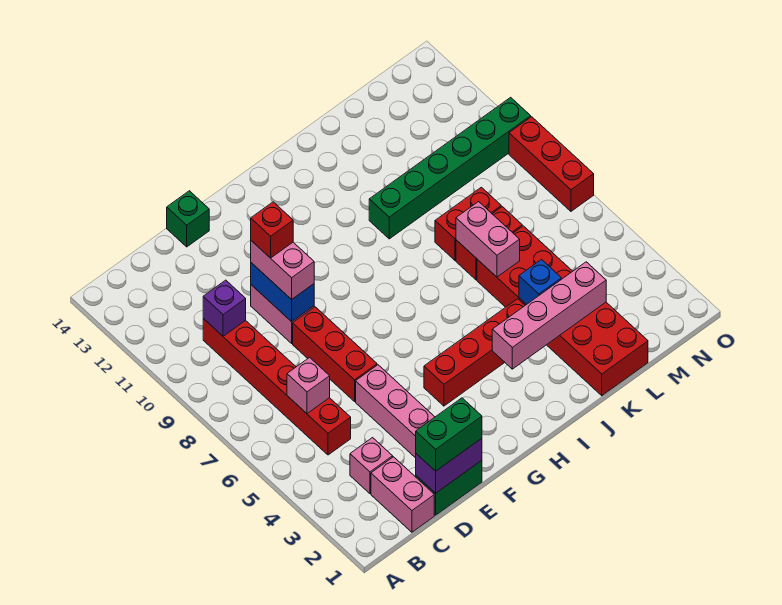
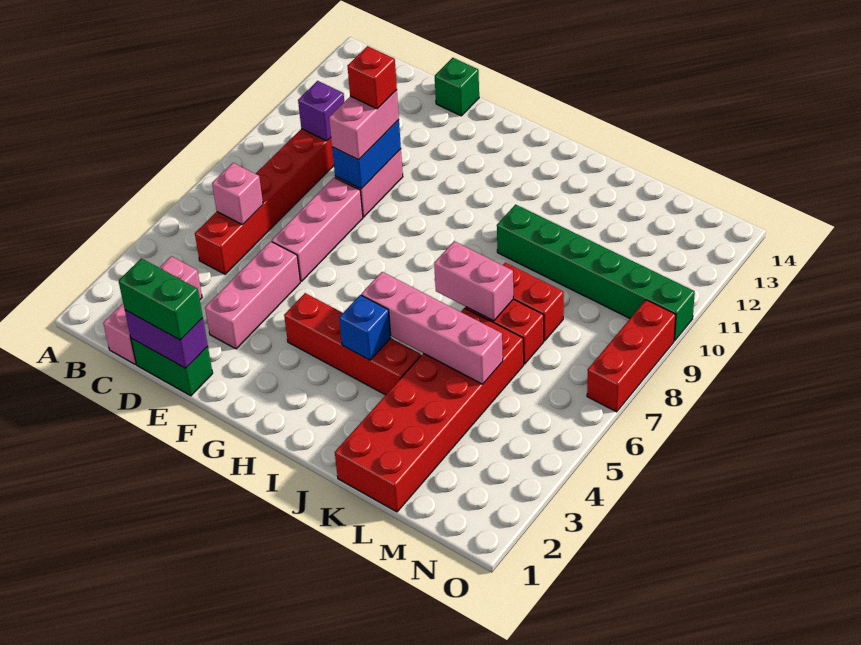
red brick E6:E8 level 1 -> pink brick E6:E8 level 1
pink brick I3:L3 level 2 -> pink brick I5:L5 level 2
blue brick K4 level 2 -> blue brick I4 level 2
pink brick K6:K7 level 2 -> pink brick J7:K7 level 2

